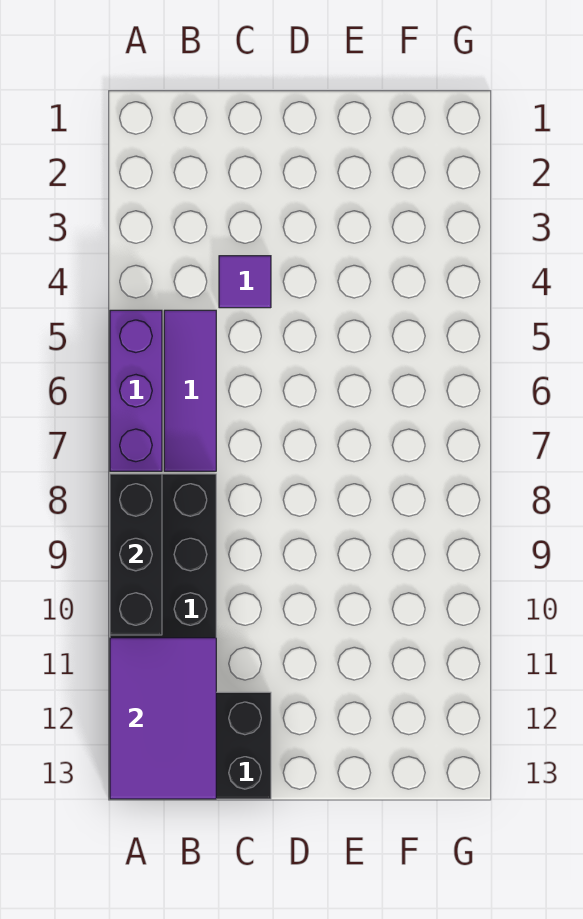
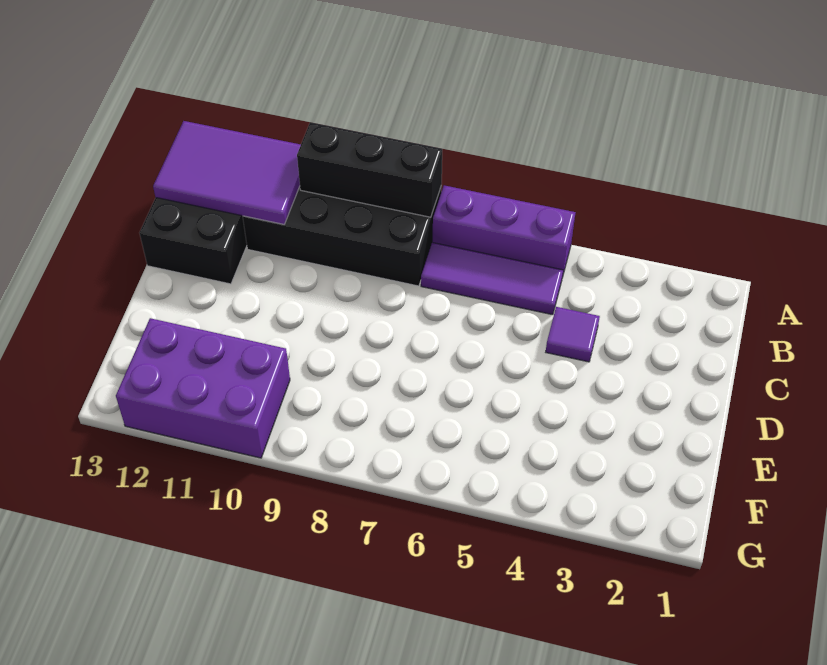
none -> purple brick F10:G12 level 1

